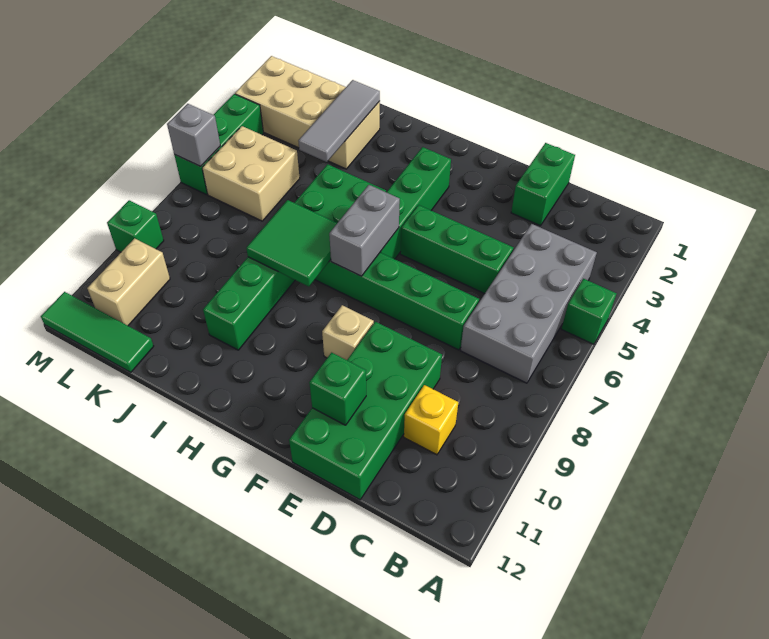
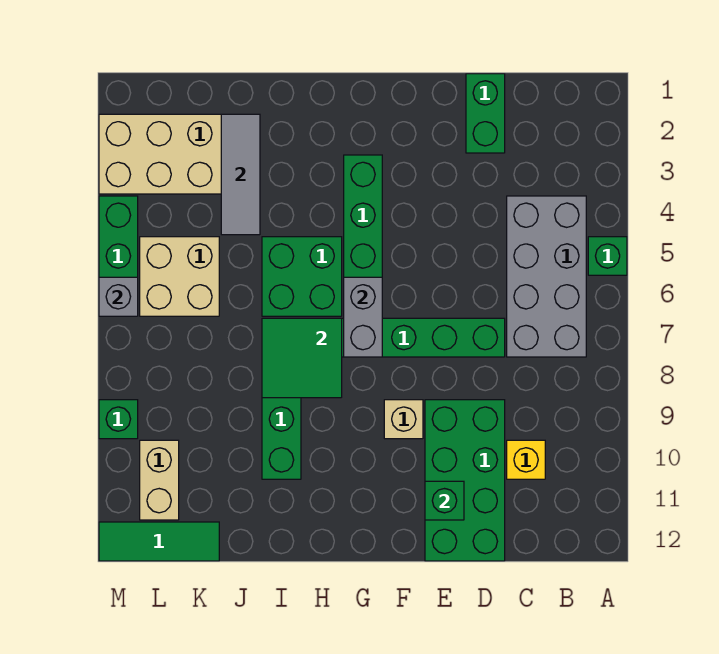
green brick D5:F5 level 1 -> none

